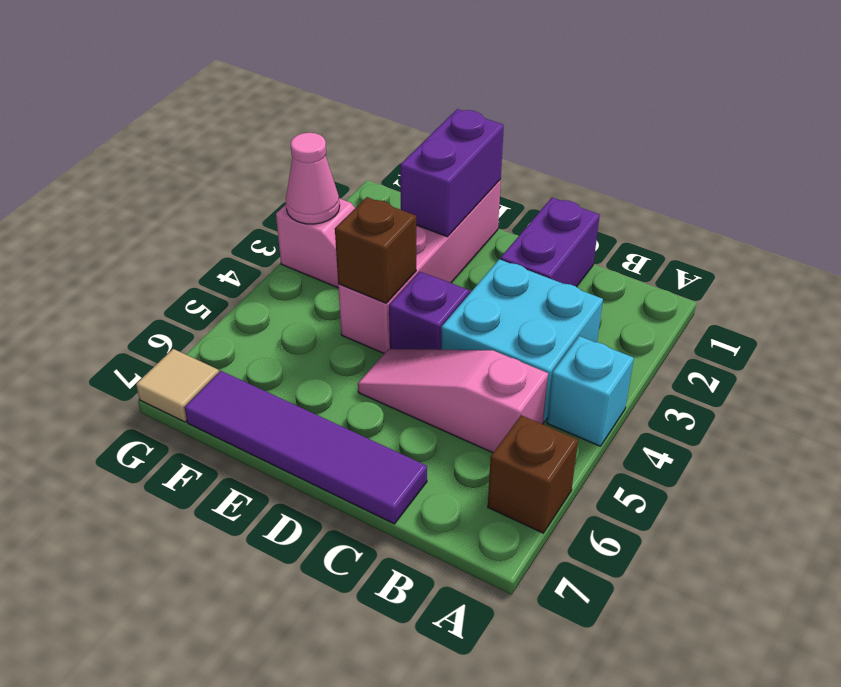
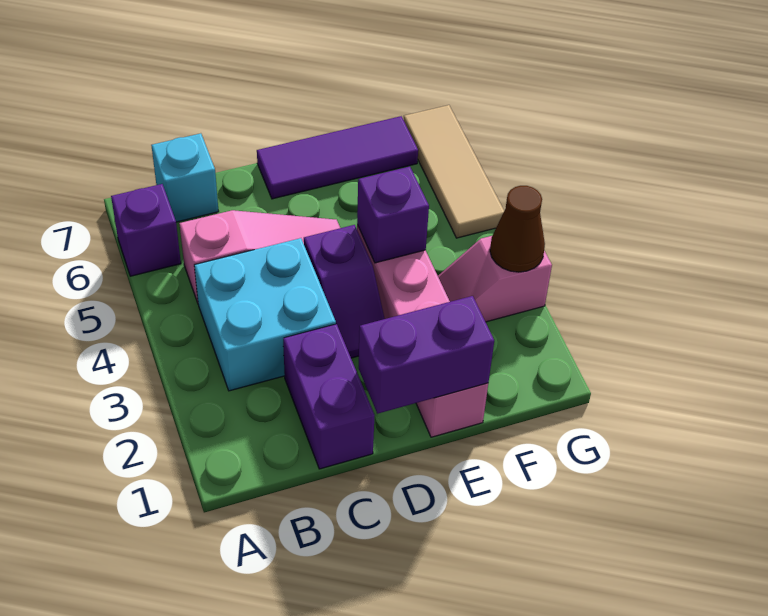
cyan brick A4 level 1 -> cyan brick B7 level 1
brown brick A6 level 1 -> purple brick A6 level 1
purple tile C7:F7 level 1 -> purple tile D7:F7 level 1
purple brick E1:E2 level 2 -> purple brick D1:E1 level 2
brown brick E4 level 2 -> purple brick E4 level 2
pink cone G3 level 2 -> brown cone G3 level 2
tan tile G7 level 1 -> tan tile G5:G7 level 1

